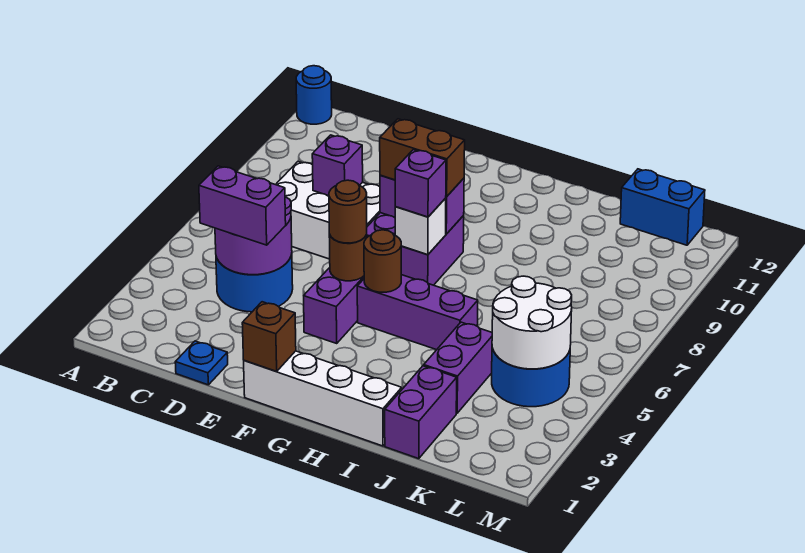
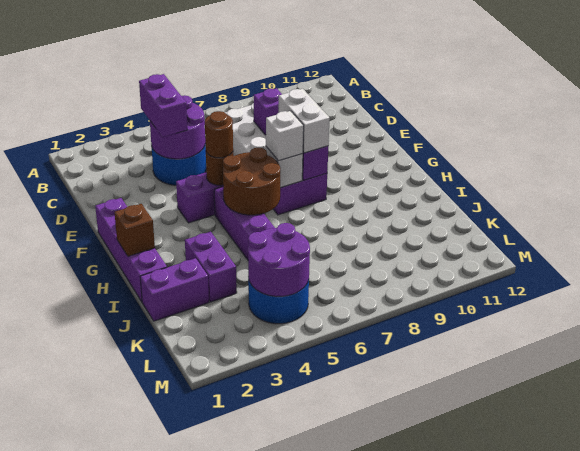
blue round brick A12 level 1 -> none
blue plate D1 level 1 -> none
white brick F1:I1 level 1 -> purple brick F1:I1 level 1
brown brick F1 level 2 -> brown brick H1 level 2
brown brick F8:G8 level 3 -> white brick F8:G8 level 3
brown round brick G5 level 2 -> brown round brick G5:H6 level 2
purple brick G7 level 3 -> white brick G7 level 3
purple brick J3:J4 level 1 -> purple brick I3:J3 level 1
white round brick K4:L5 level 2 -> purple round brick K4:L5 level 2
blue brick K12:L12 level 1 -> none

